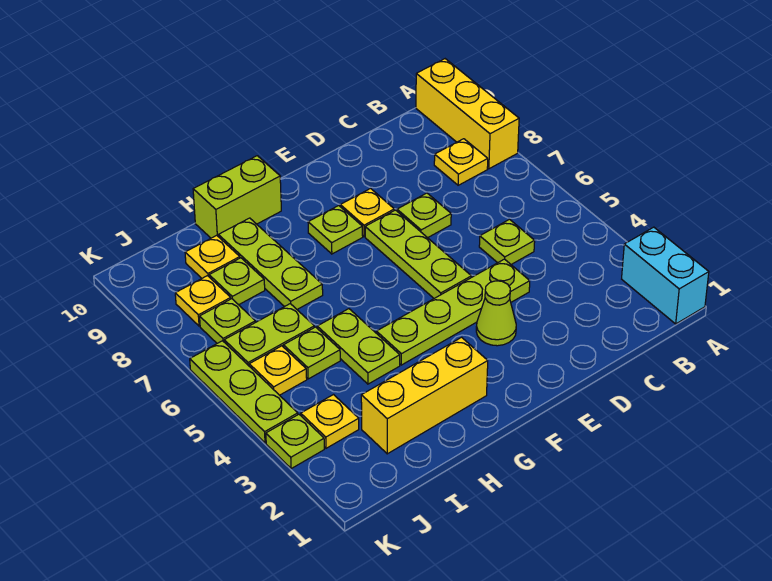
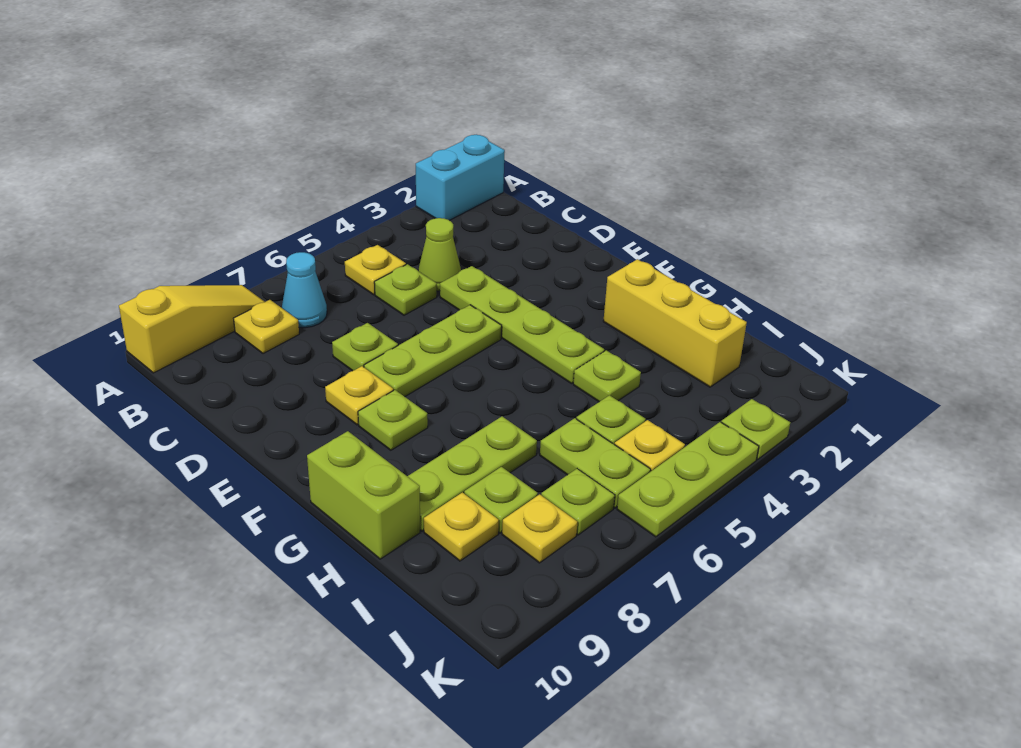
yellow brick A8:A10 level 1 -> yellow slope A8:A10 level 1 top 10
none -> cyan cone B7 level 1
lime cone E3 level 1 -> lime cone C4 level 1
lime plate H4:H5 level 1 -> lime plate H4 level 1
yellow plate J3 level 1 -> yellow plate B5 level 1

